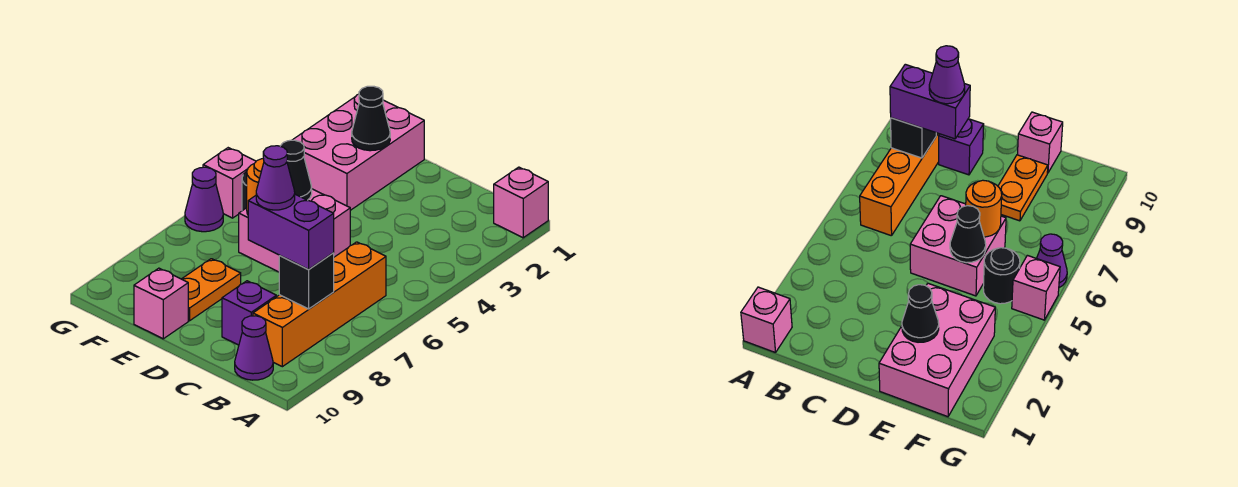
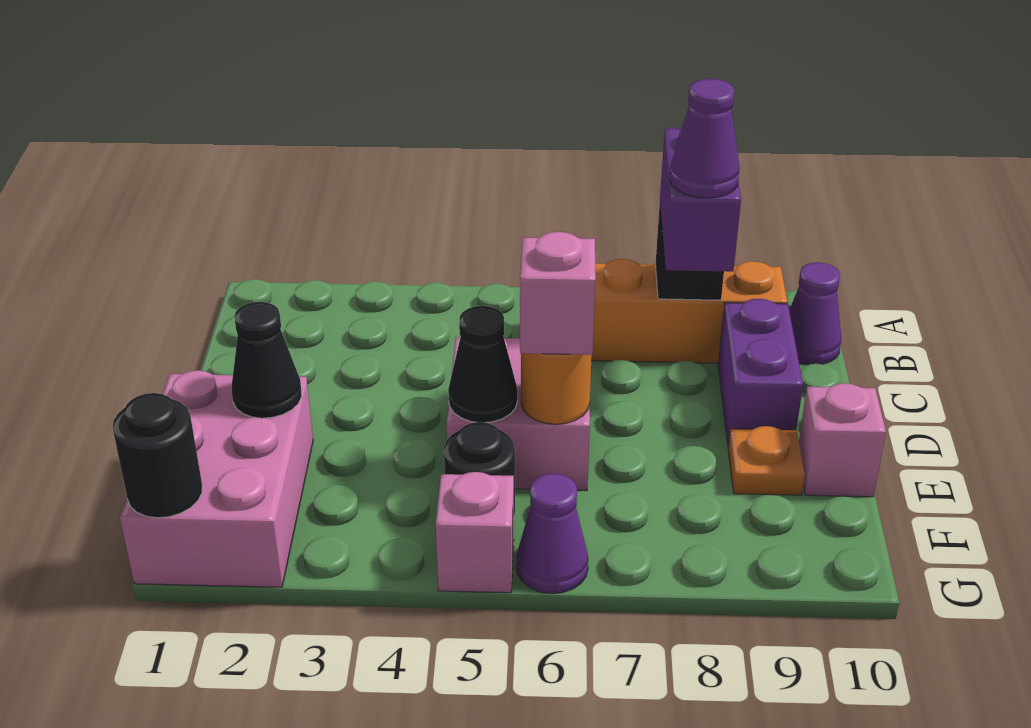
pink brick A1 level 1 -> pink brick E6 level 3
purple brick C9 level 1 -> purple brick C9:D9 level 1
pink brick E1:F3 level 1 -> pink brick E1:G2 level 1
orange plate E8:E9 level 1 -> orange plate E9 level 1
none -> black round brick G1 level 2

